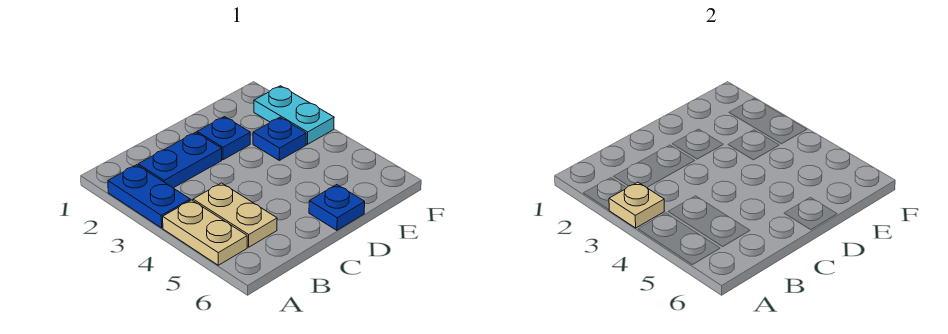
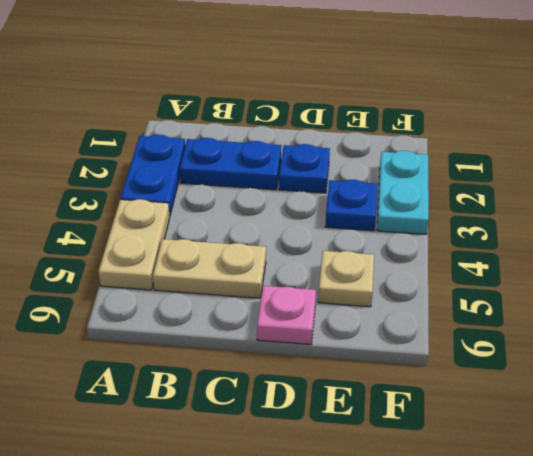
tan plate A3 level 2 -> tan plate E5 level 1
tan plate B4:B5 level 1 -> tan plate B5:C5 level 1
blue plate D6 level 1 -> pink plate D6 level 1

